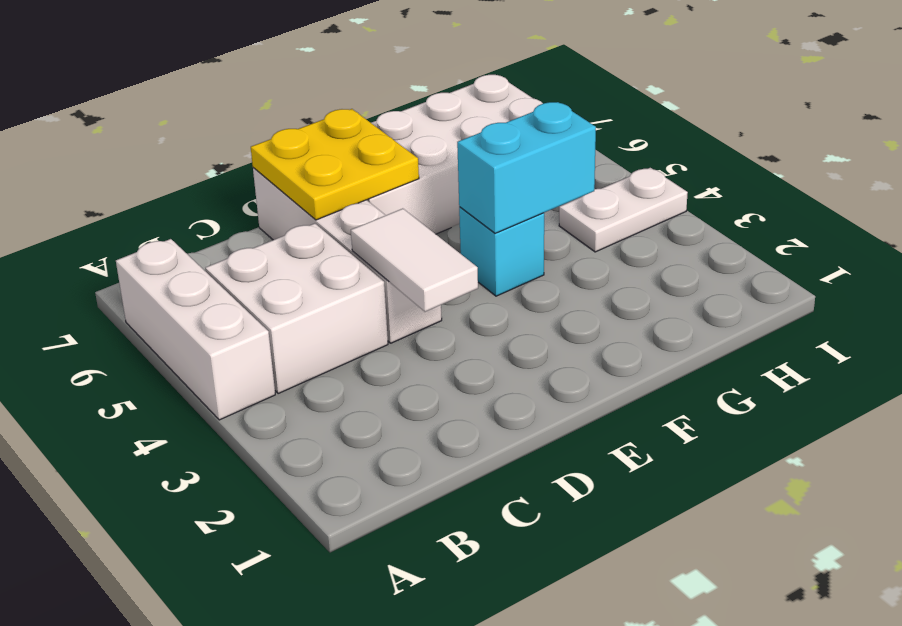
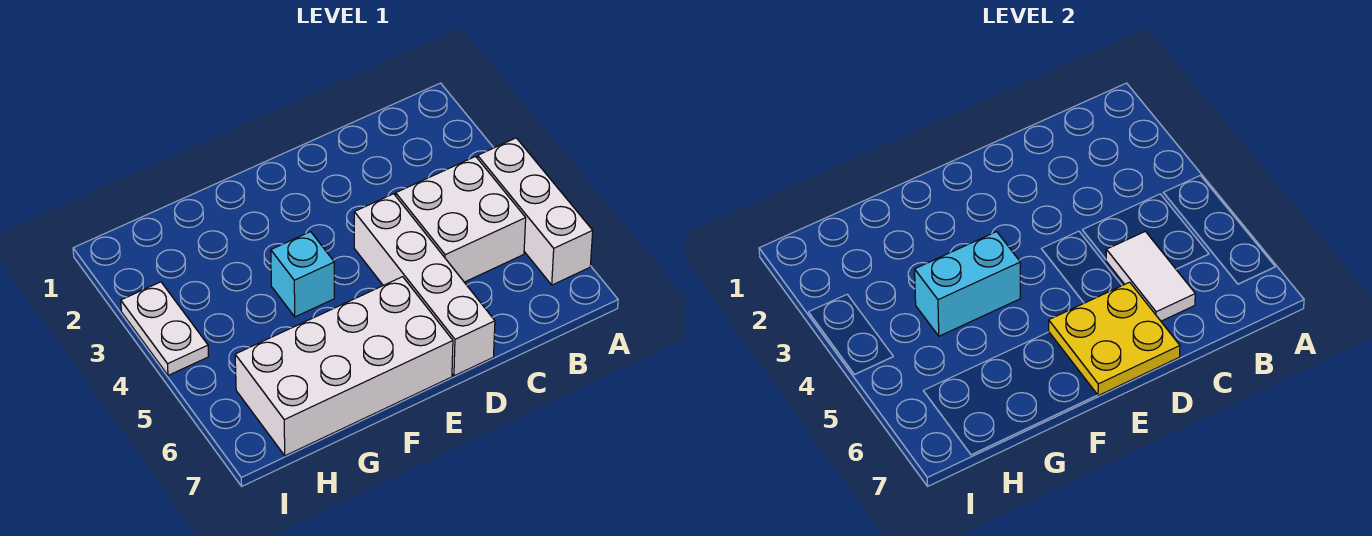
white tile D3:D4 level 2 -> white tile C5:C6 level 2
white plate H4:I4 level 1 -> white plate I3:I4 level 1

